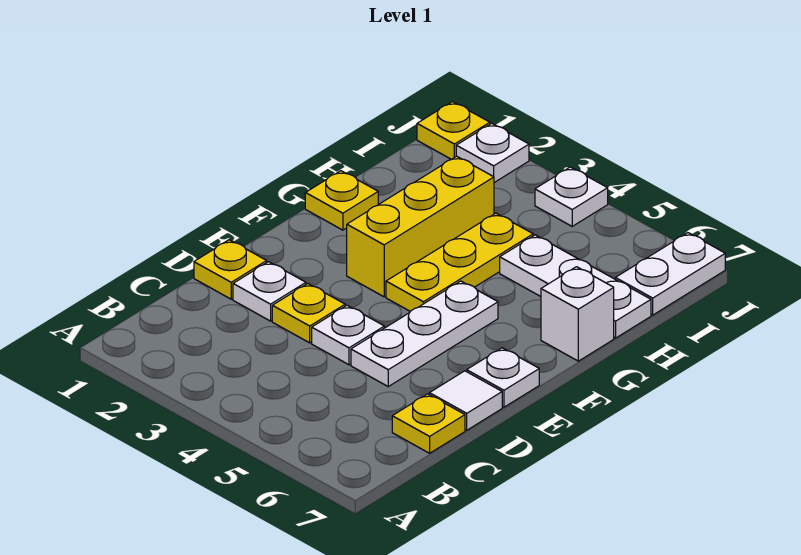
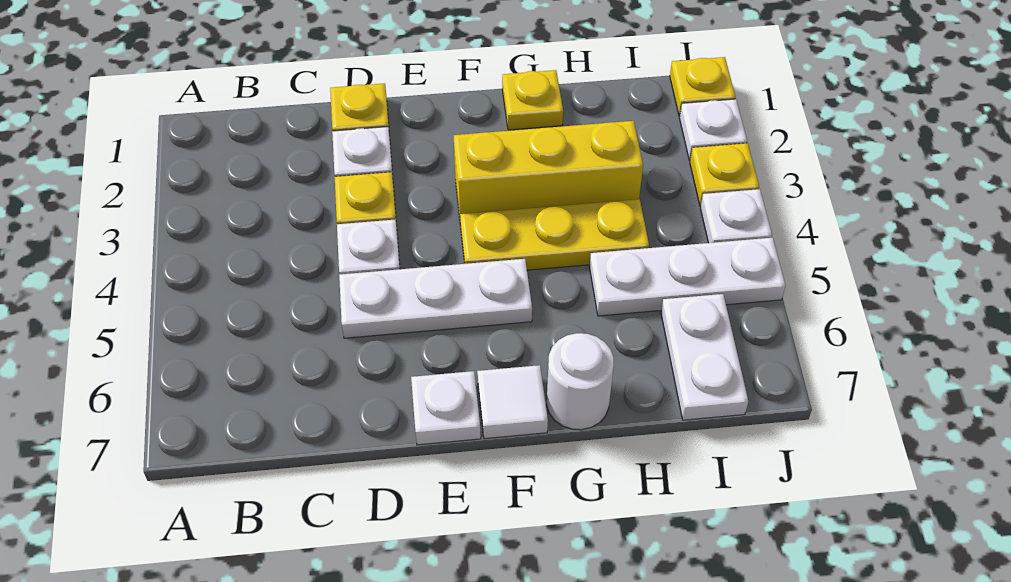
yellow plate C7 level 1 -> yellow plate J3 level 1
white tile D7 level 1 -> white tile F7 level 1
white brick G7 level 1 -> white round brick G7 level 1
white plate H5:H7 level 1 -> white plate H5:J5 level 1
white plate I7:J7 level 1 -> white plate I6:I7 level 1

